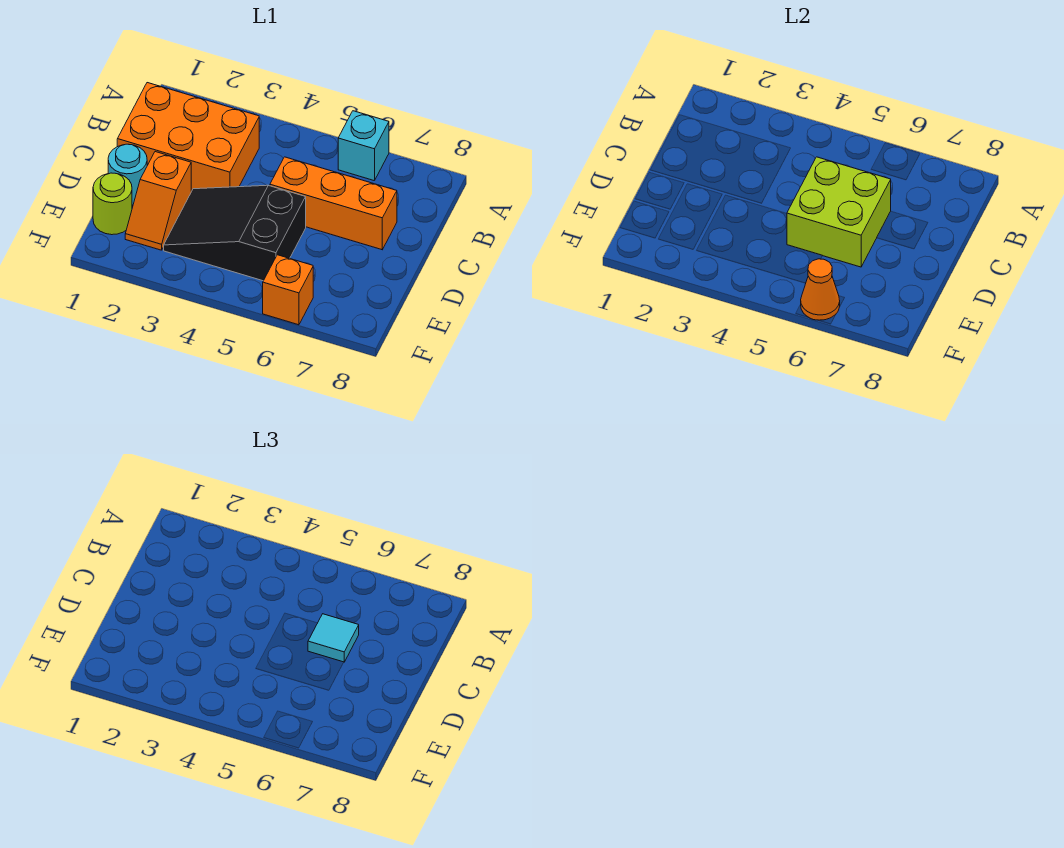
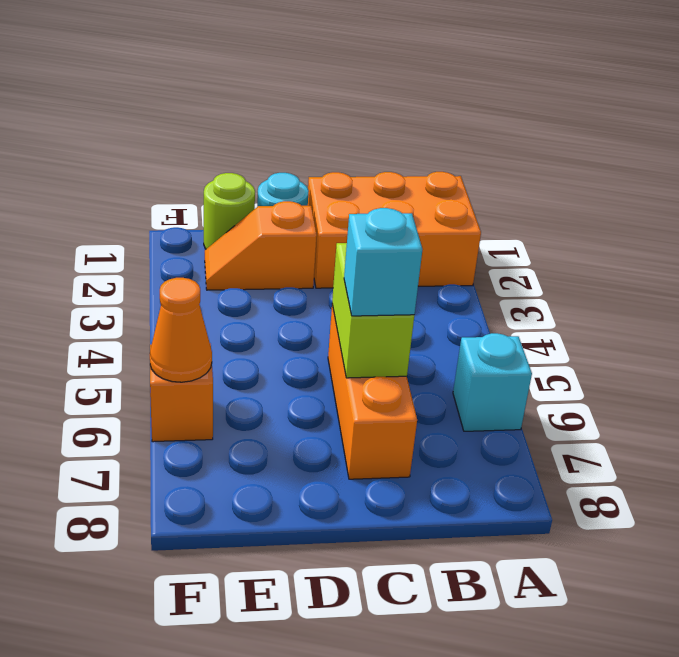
orange brick B1:C3 level 1 -> orange brick A1:C2 level 1
lime brick C5:D6 level 2 -> lime brick C5:C6 level 2
cyan tile C6 level 3 -> cyan brick C6 level 3
black slope D3:E5 level 1 top 5 -> none

